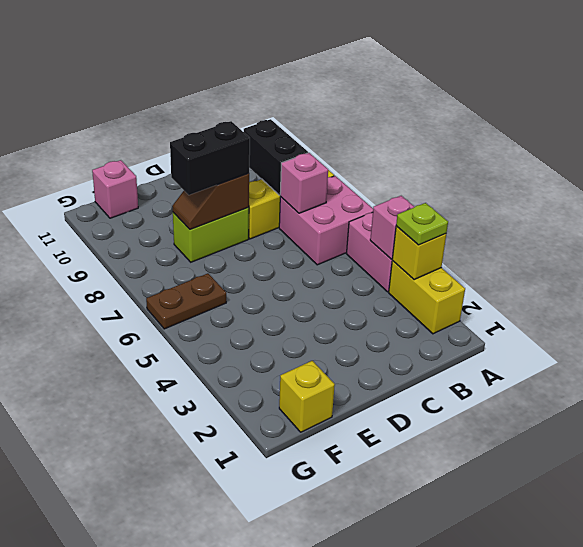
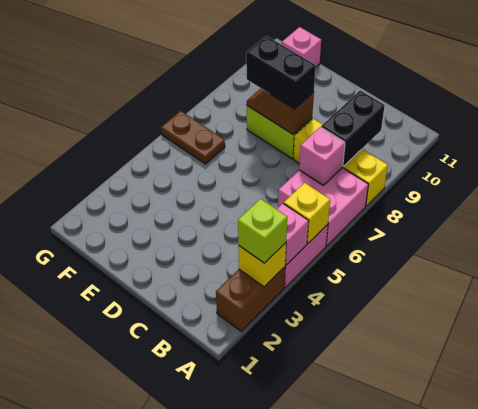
yellow brick A2:A3 level 1 -> brown brick A2:A3 level 1
lime plate A3 level 3 -> lime brick A3 level 3
yellow brick F1 level 1 -> yellow brick A5 level 2

